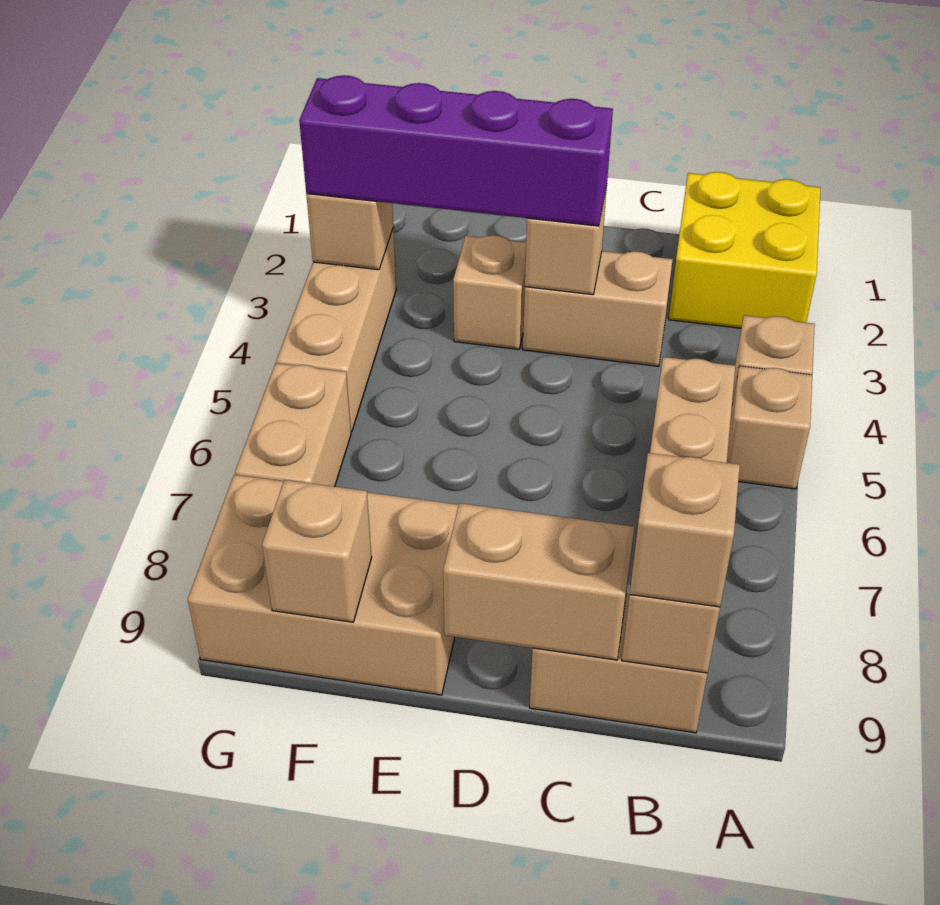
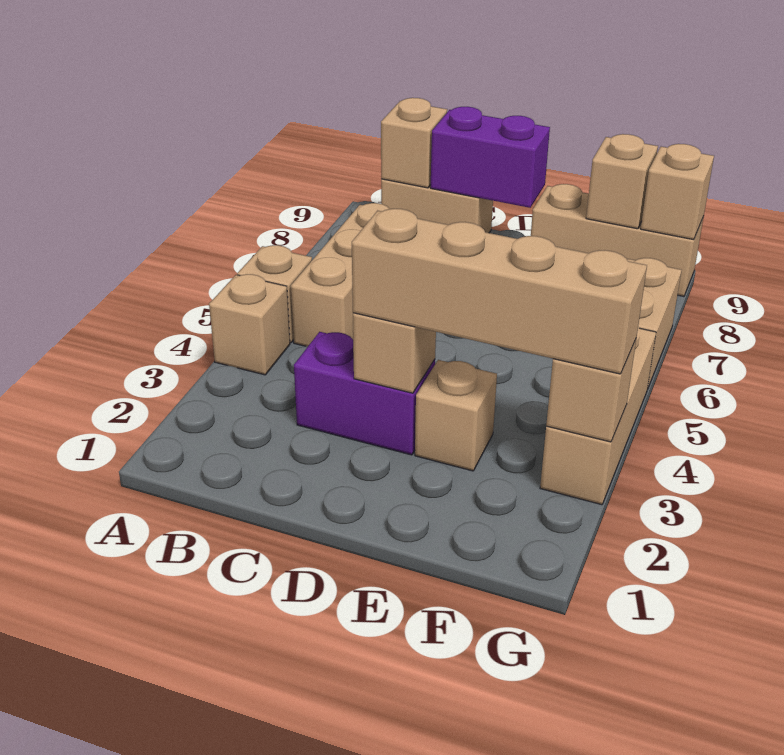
yellow brick A1:B2 level 1 -> none
tan brick B9 level 3 -> tan brick G9 level 2
tan brick C3:D3 level 1 -> purple brick C3:D3 level 1
tan brick C9:D9 level 2 -> purple brick C9:D9 level 2
purple brick D3:G3 level 3 -> tan brick D3:G3 level 3
tan brick E8:G9 level 1 -> tan brick E9:G9 level 1

